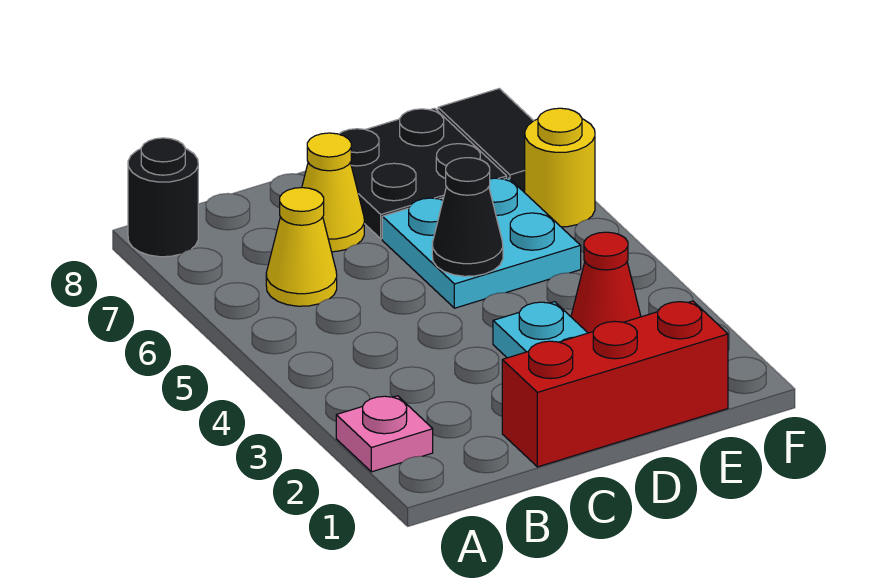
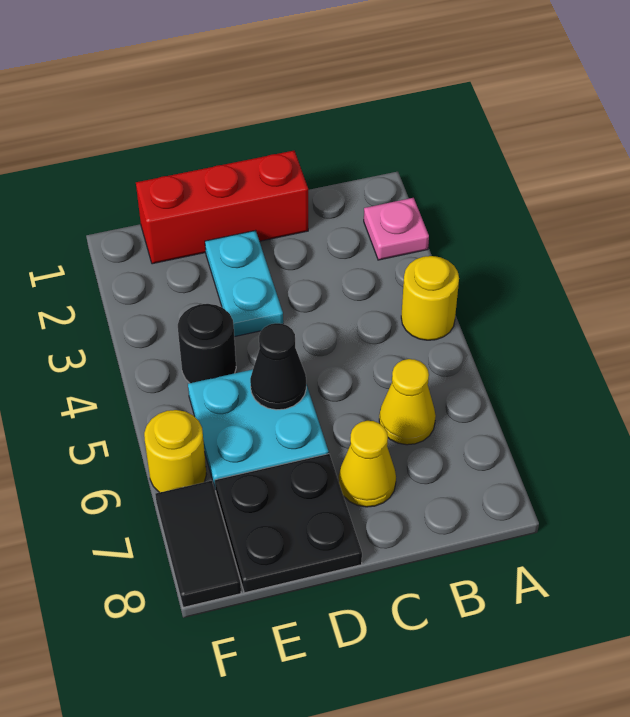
none -> yellow round brick A4 level 1
black round brick A8 level 1 -> black round brick E4 level 1
red cone E3 level 1 -> none

